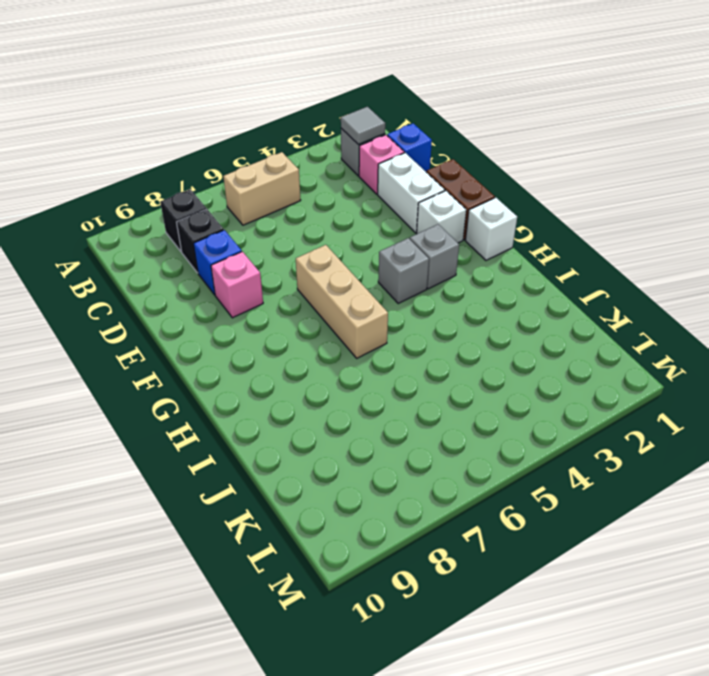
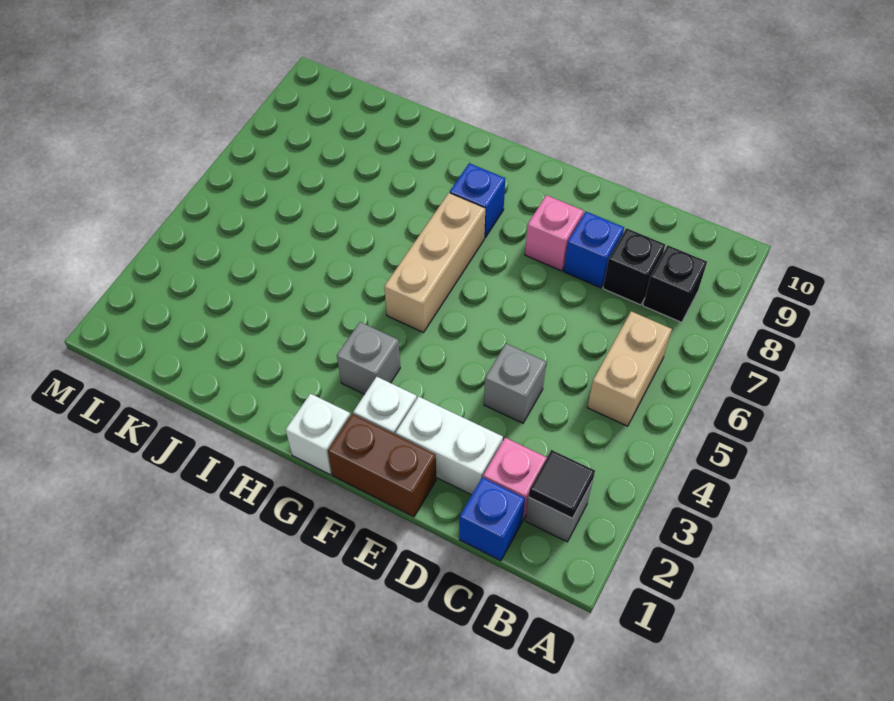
grey tile B2 level 2 -> black tile B2 level 2
tan brick F6:H6 level 1 -> tan brick G5:G7 level 1
grey brick G4 level 1 -> grey brick D4 level 1
none -> blue brick G8 level 1

